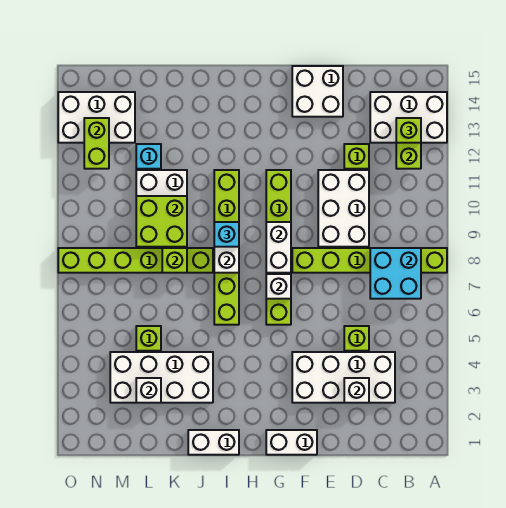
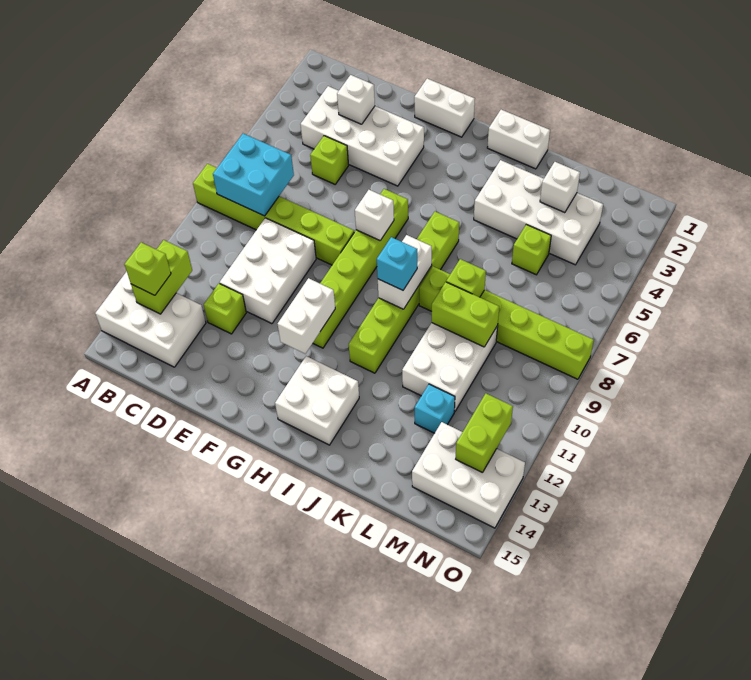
white brick E14:F15 level 1 -> white brick H13:I14 level 1
white brick G8:G9 level 2 -> white brick G11:G12 level 2
lime brick K9:L10 level 2 -> lime brick K9:L9 level 2

